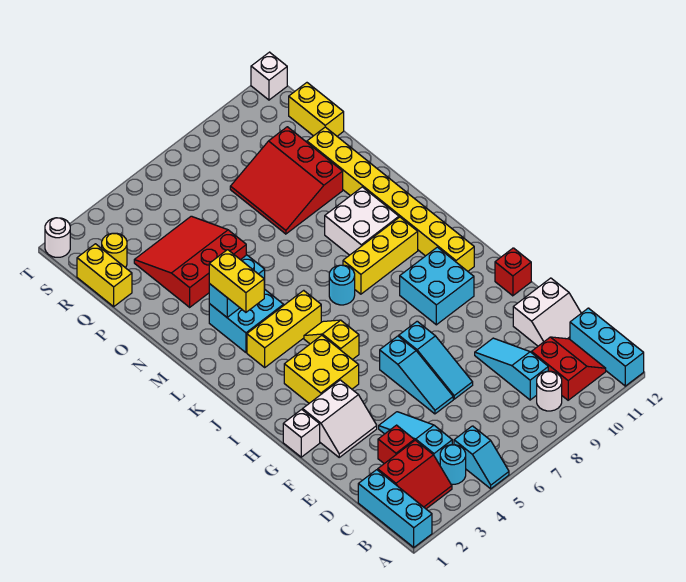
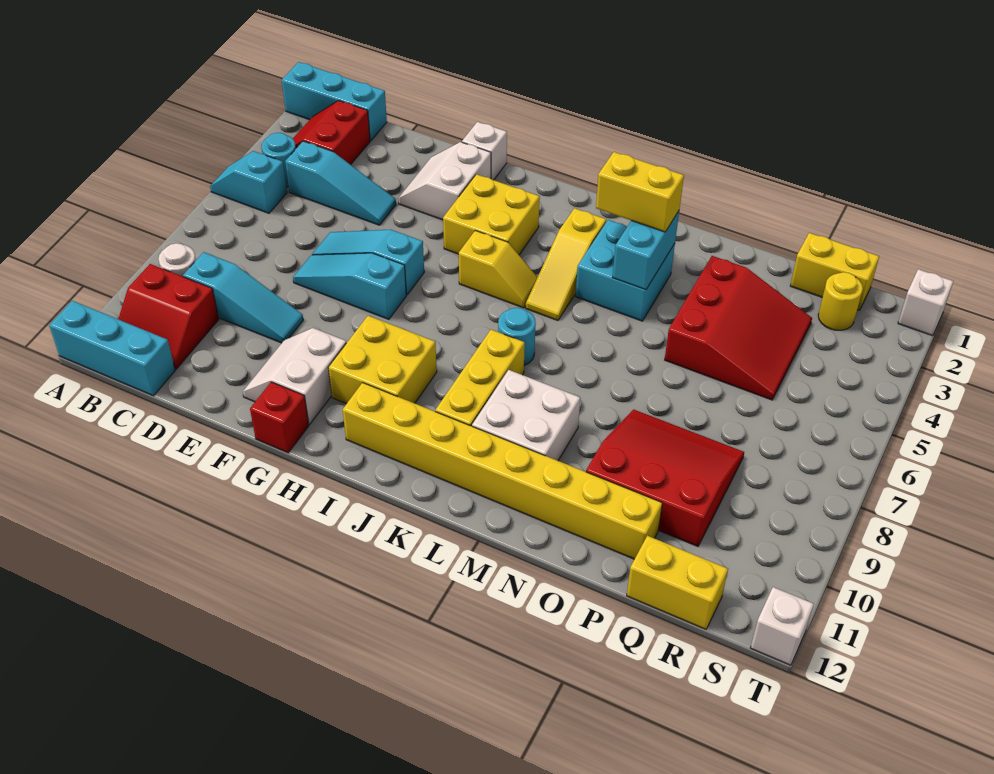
red brick D3 level 1 -> none
white slope D11:E12 level 1 top E -> white slope F10:G11 level 1 top G
cyan brick H9:I10 level 1 -> yellow brick H9:I10 level 1
yellow brick K3:K5 level 1 -> yellow slope K3:K5 level 1 top 3
white round brick T1 level 1 -> white brick T1 level 1

